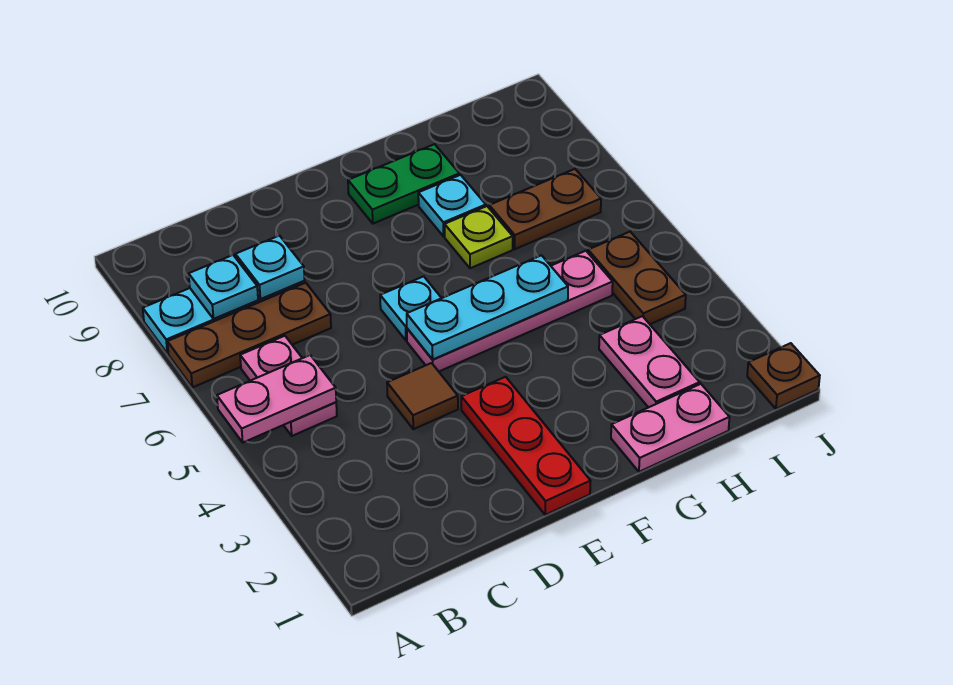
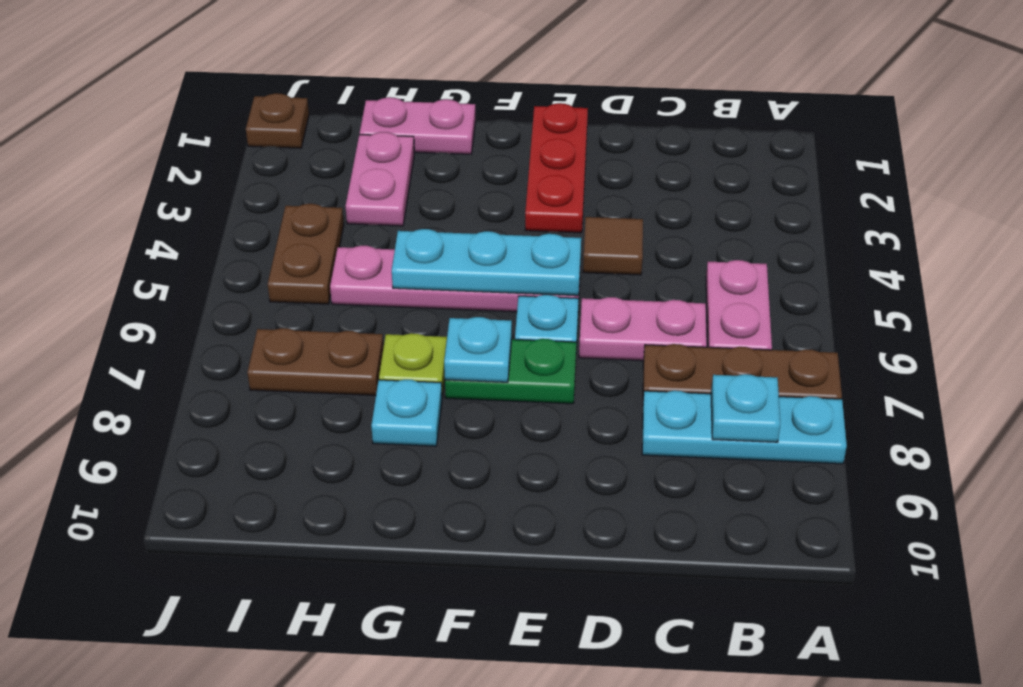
pink plate A5:B5 level 2 -> pink plate C6:D6 level 1
cyan plate C8 level 2 -> cyan plate F7 level 2
green plate F9:G9 level 1 -> green plate E7:F7 level 1

